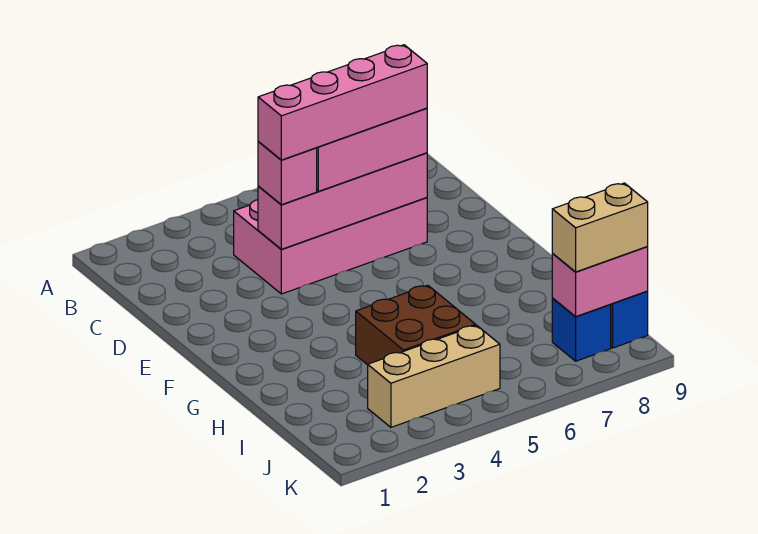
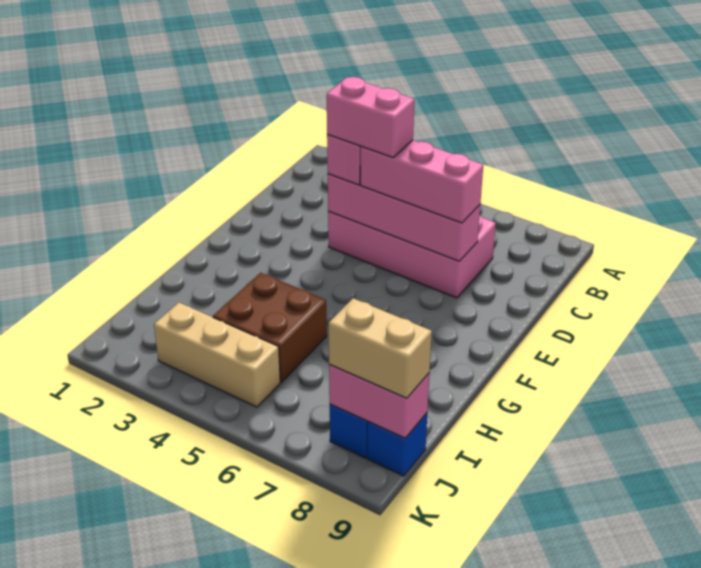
pink brick D4:D7 level 4 -> pink brick D4:D5 level 4

